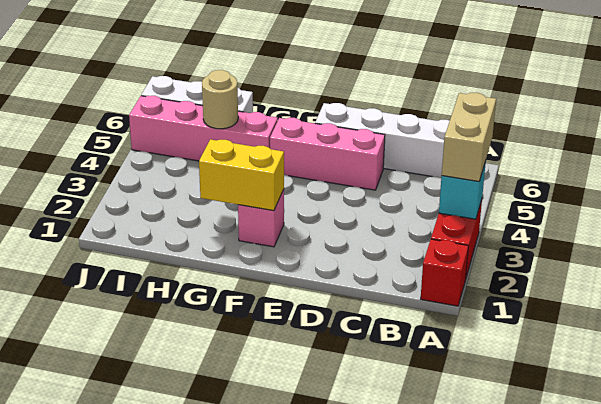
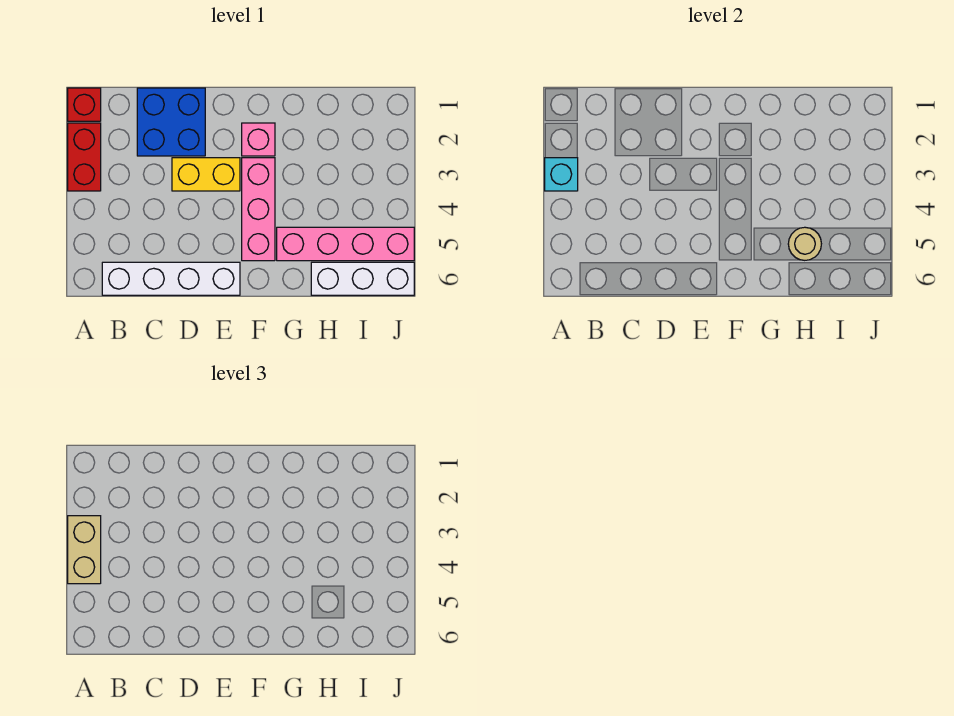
none -> blue brick C1:D2 level 1
pink brick D5:F5 level 1 -> pink brick F3:F5 level 1
yellow brick F2:G2 level 2 -> yellow brick D3:E3 level 1

